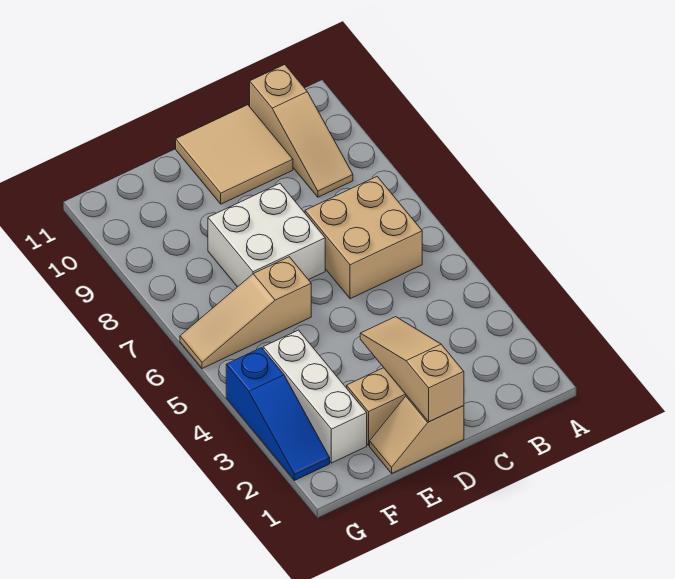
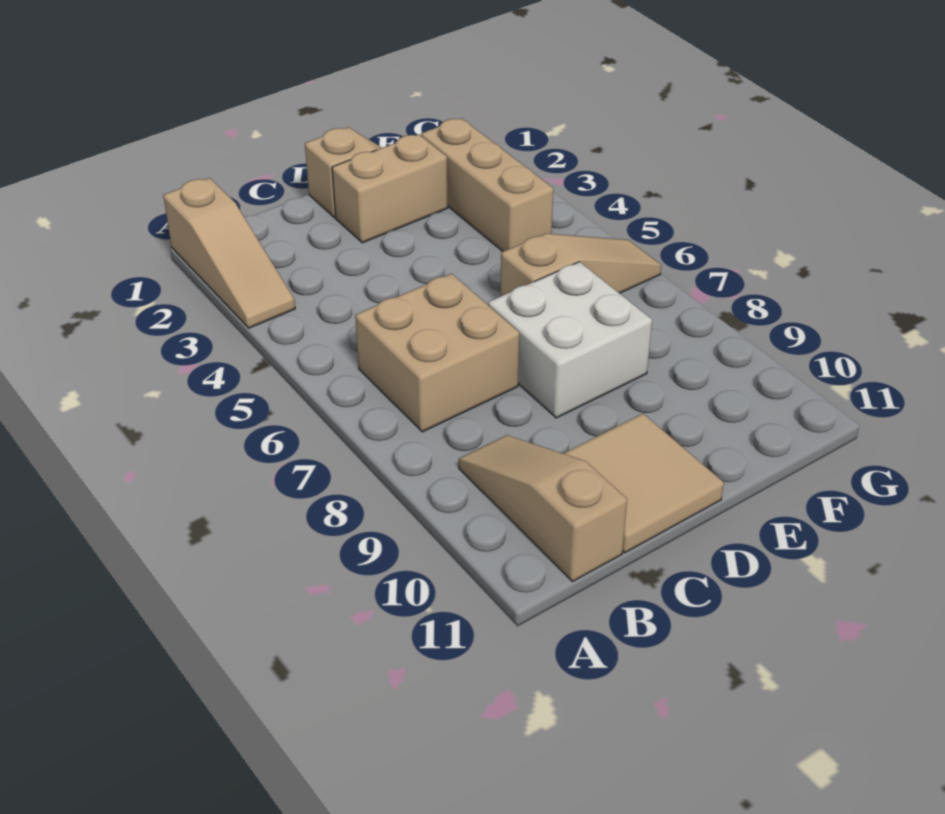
tan slope D1:D3 level 2 top 1 -> tan slope A1:A3 level 1 top 1
white brick F2:F4 level 1 -> tan brick F2:F4 level 1
blue slope G2:G4 level 1 top 4 -> none

